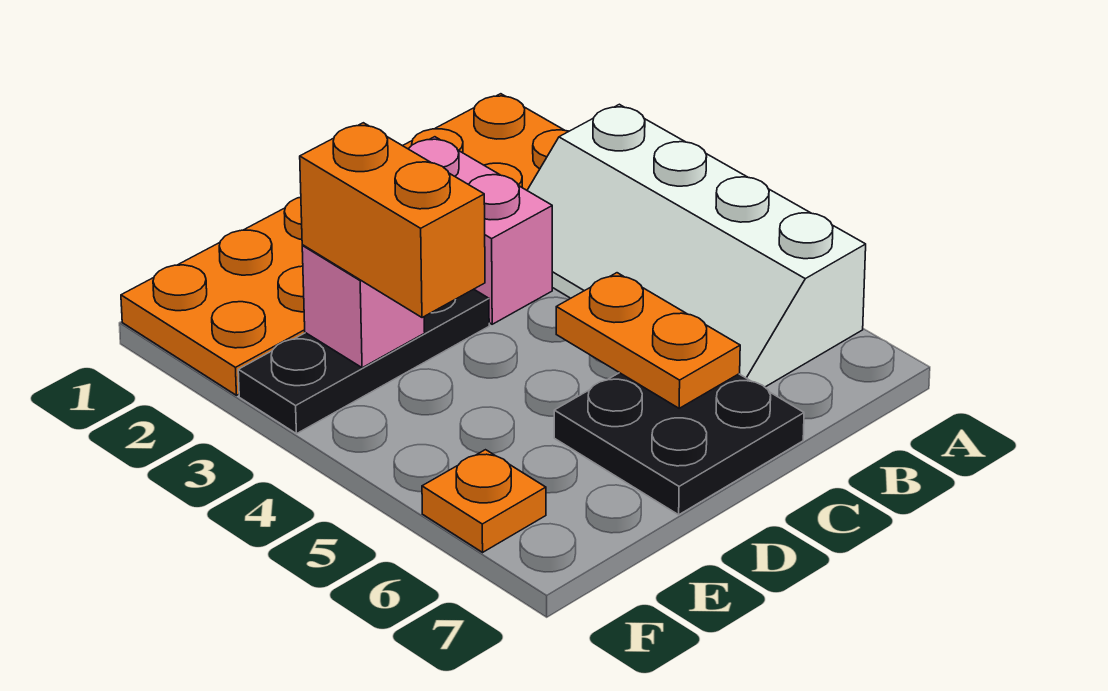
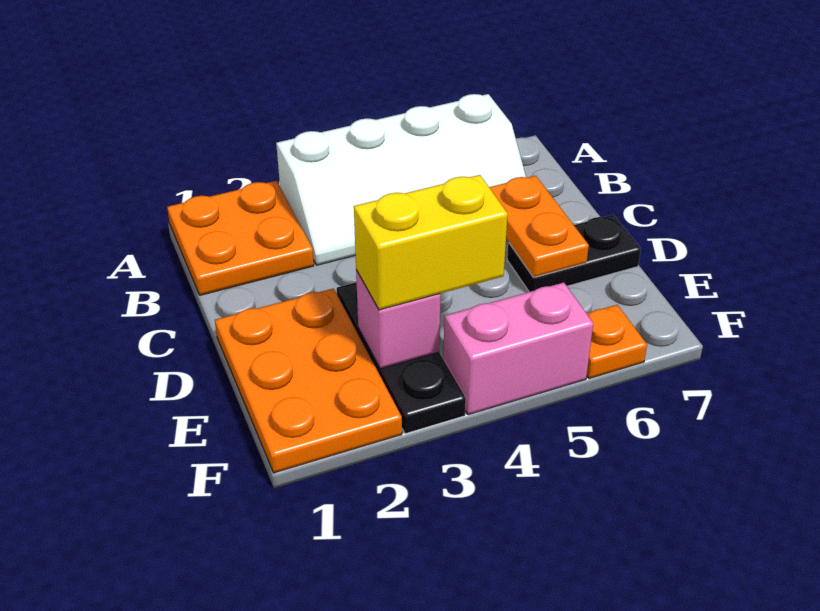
pink brick C2:C3 level 1 -> pink brick F4:F5 level 1
orange plate C5:C6 level 2 -> orange plate C6:D6 level 2
black plate C6:D7 level 1 -> black plate D6:D7 level 1
orange brick E3:E4 level 3 -> yellow brick E3:E4 level 3

